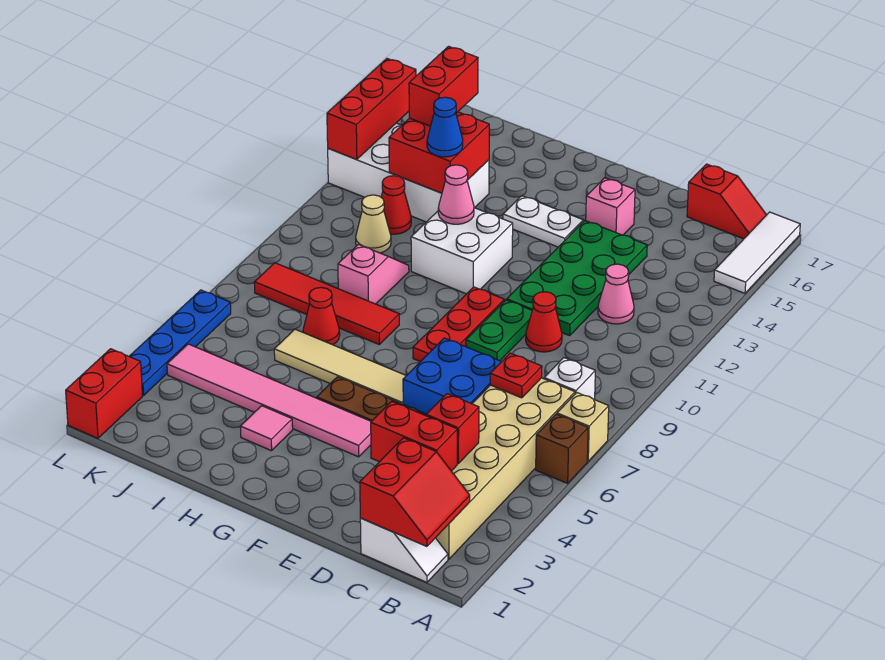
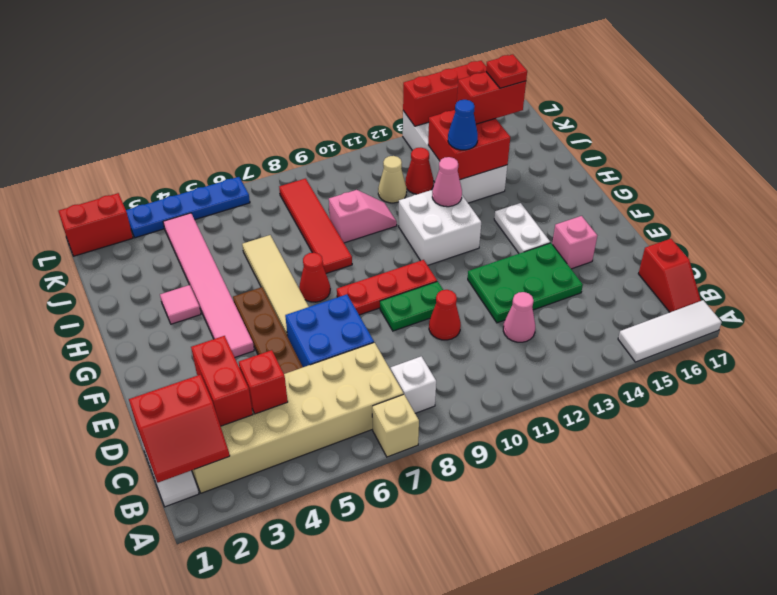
brown brick A6 level 1 -> none
red plate C7 level 2 -> red plate J15 level 4
green plate D11:E14 level 1 -> green plate D12:E14 level 1
red cone I7 level 1 -> red cone G7 level 1

